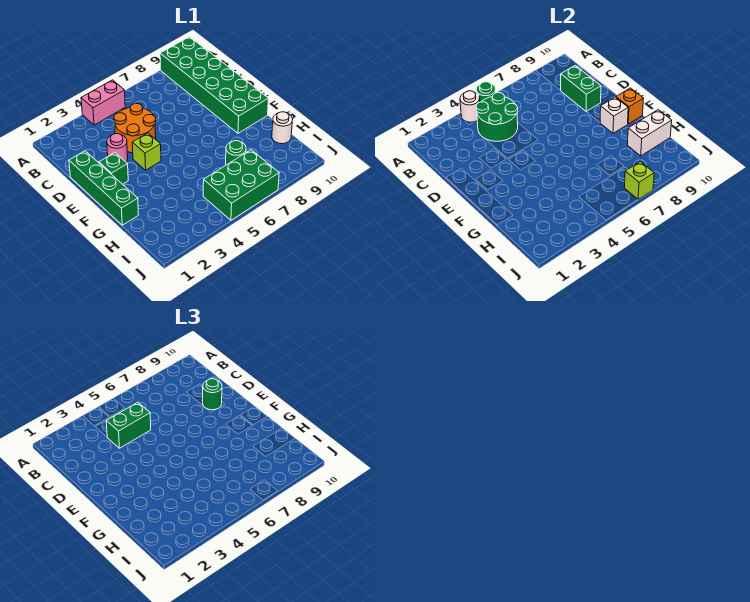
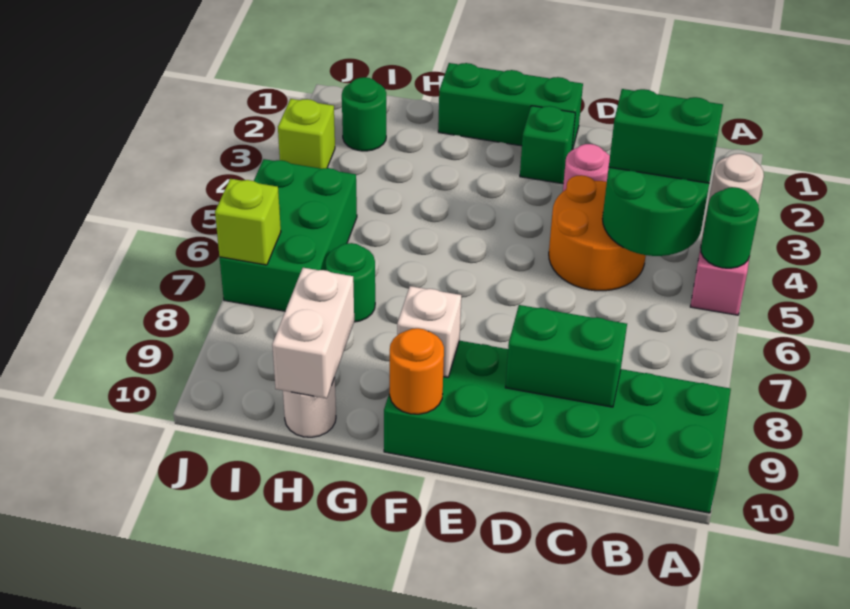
green brick C4:C5 level 3 -> green brick B4:C4 level 3
green brick D1:G1 level 1 -> green brick E1:G1 level 1
green round brick D9 level 3 -> green round brick I2 level 1
lime brick E4 level 1 -> lime brick J3 level 1
orange brick F10 level 2 -> orange round brick F10 level 2

